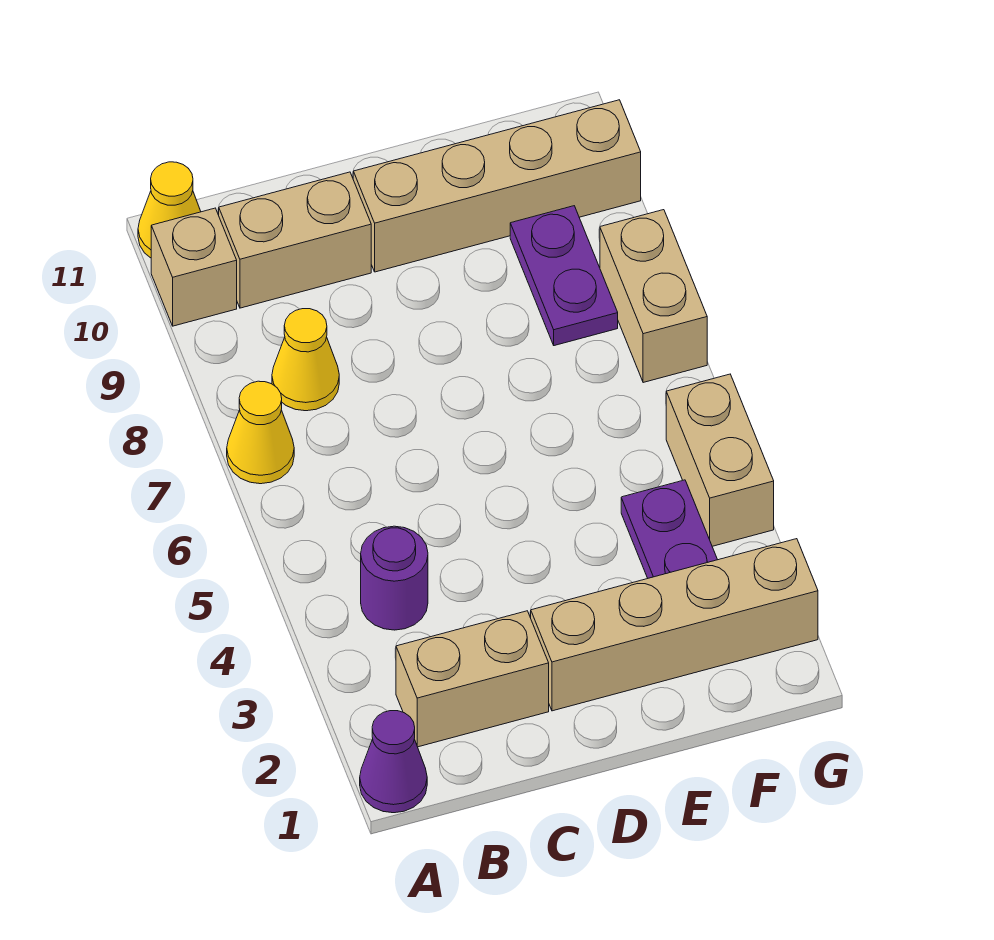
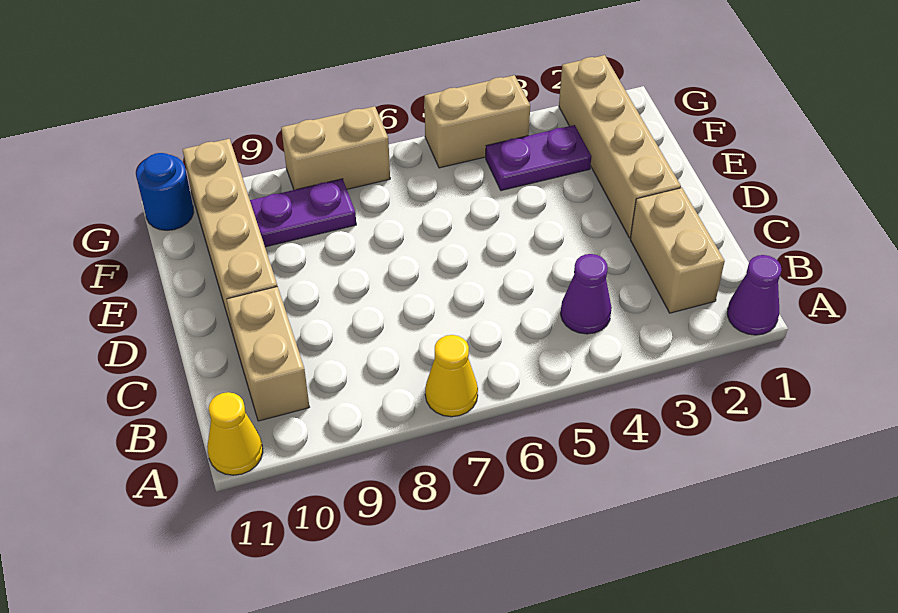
tan brick A10 level 1 -> none
purple round brick B4 level 1 -> purple cone B4 level 1
yellow cone B8 level 1 -> none
none -> blue round brick G11 level 1

